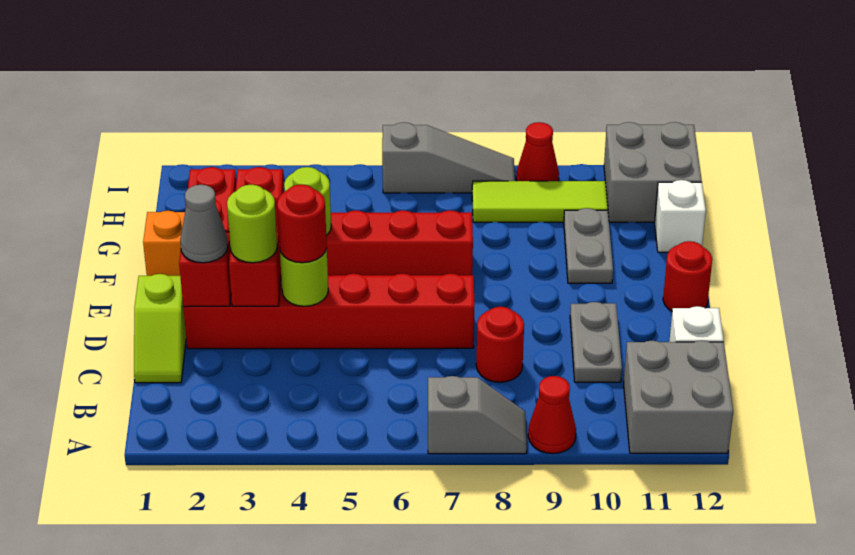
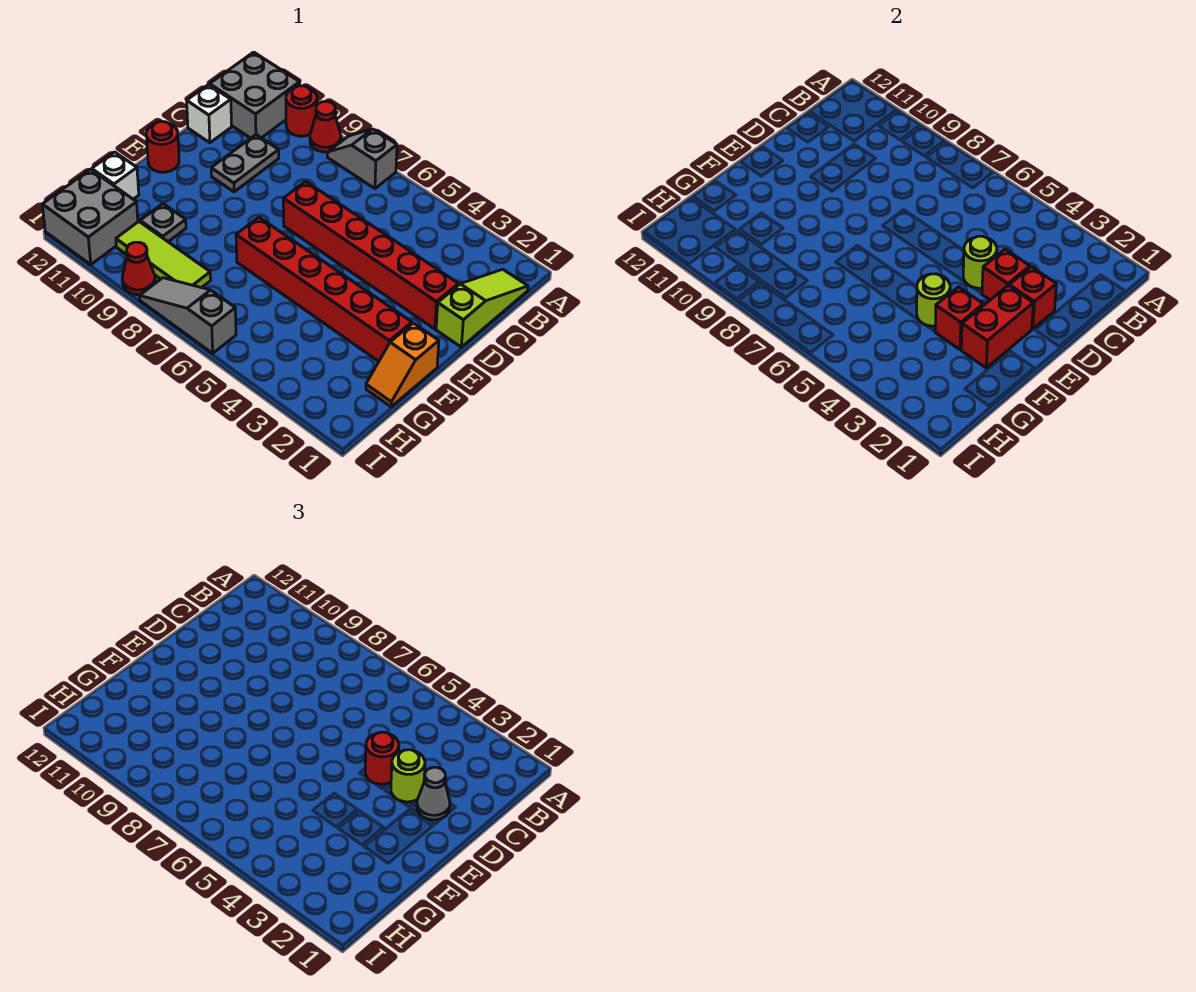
lime slope C1:D1 level 1 top D -> lime slope B1:D1 level 1 top D
red round brick C8 level 1 -> red round brick A10 level 1
grey plate F10:G10 level 1 -> grey plate G10 level 1

